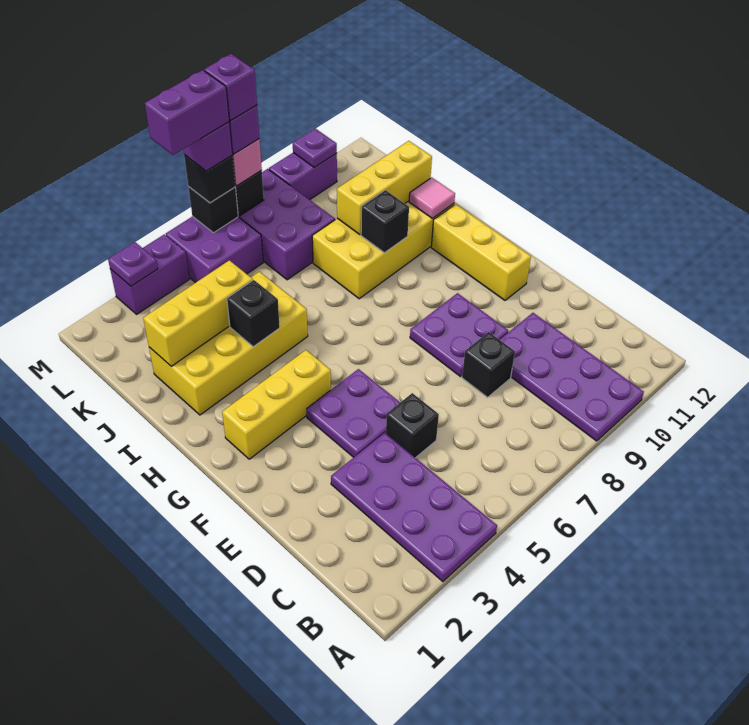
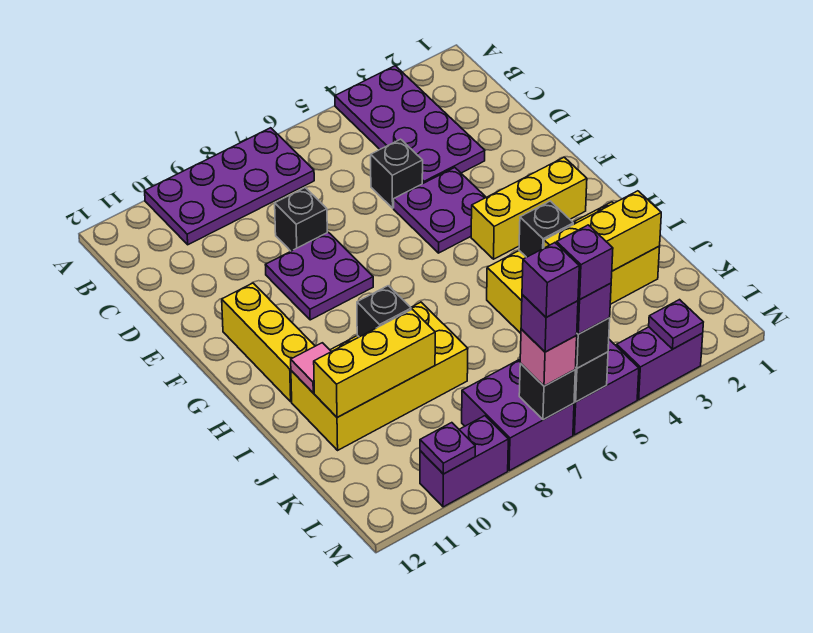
purple plate A9:D10 level 1 -> purple plate A7:B10 level 1
purple brick K7:M8 level 1 -> purple brick L7:M8 level 1
purple brick M5:M6 level 5 -> purple brick M6 level 5

